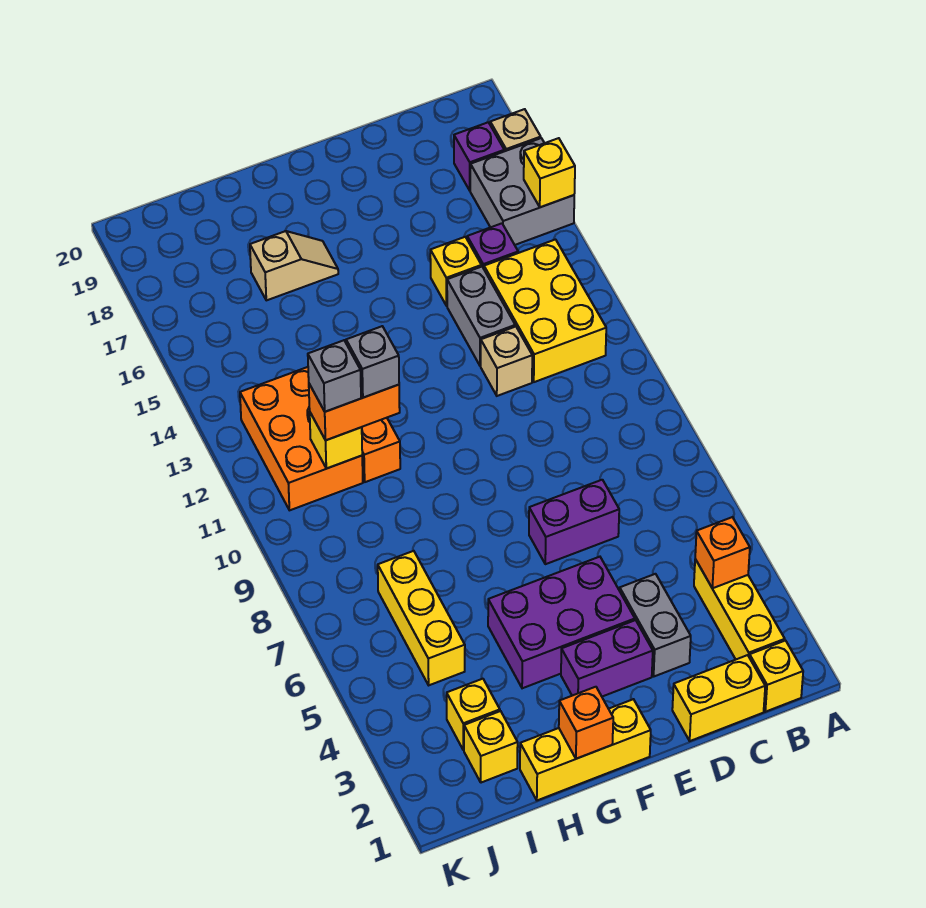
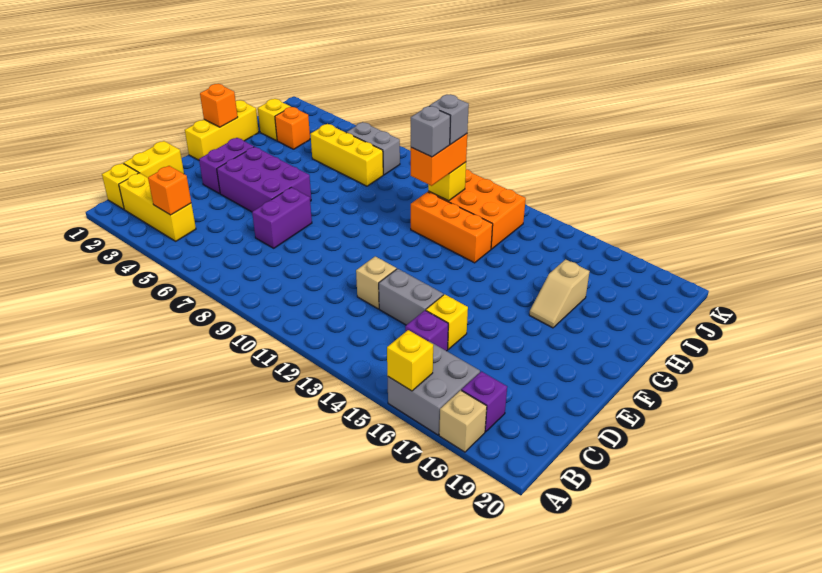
yellow brick B12:C14 level 1 -> none
grey brick D3:D4 level 1 -> grey brick J6:J7 level 1
purple brick E4:G5 level 1 -> purple brick E4:F6 level 1
yellow brick I3 level 1 -> orange brick I3 level 1

